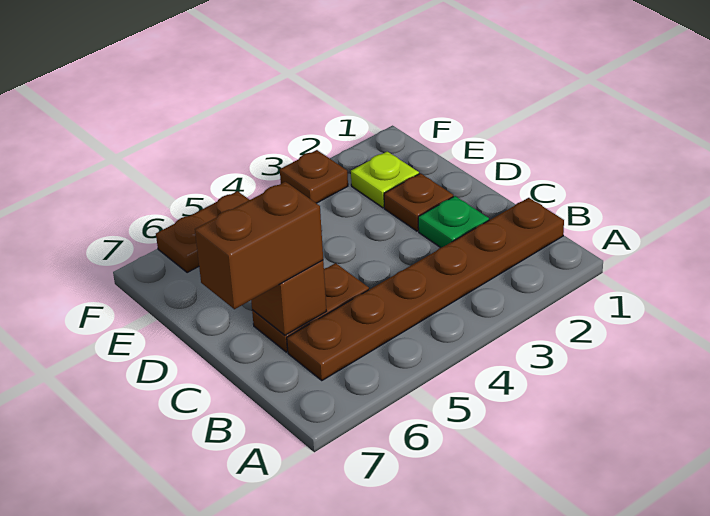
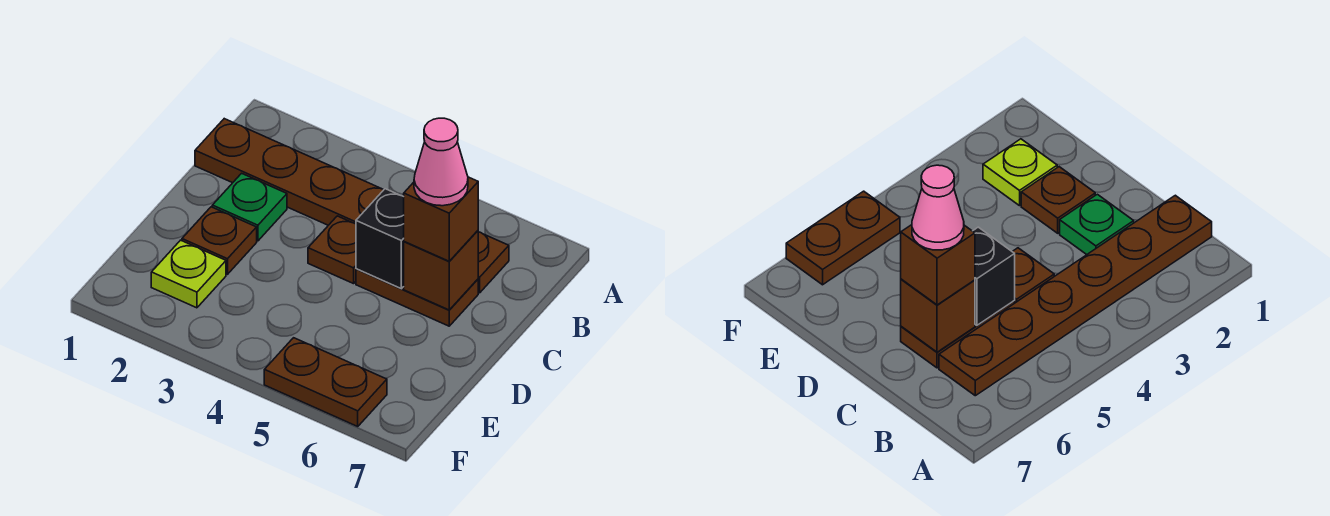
none -> black brick C5 level 2
brown brick C6:C7 level 3 -> brown brick C6 level 3
none -> pink cone C6 level 4
brown plate F3 level 1 -> brown plate C4 level 1

